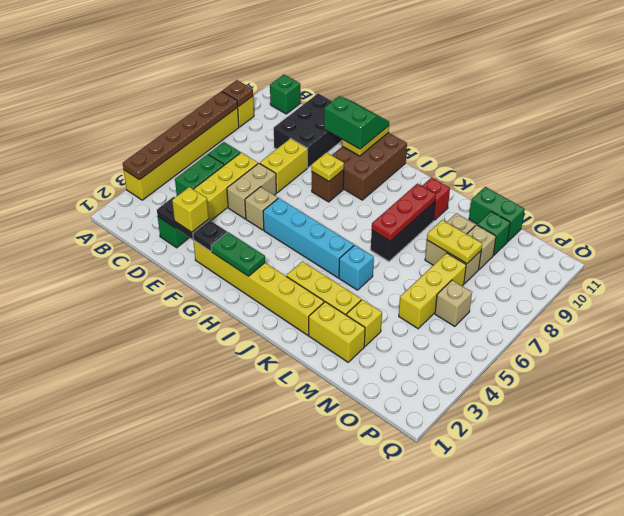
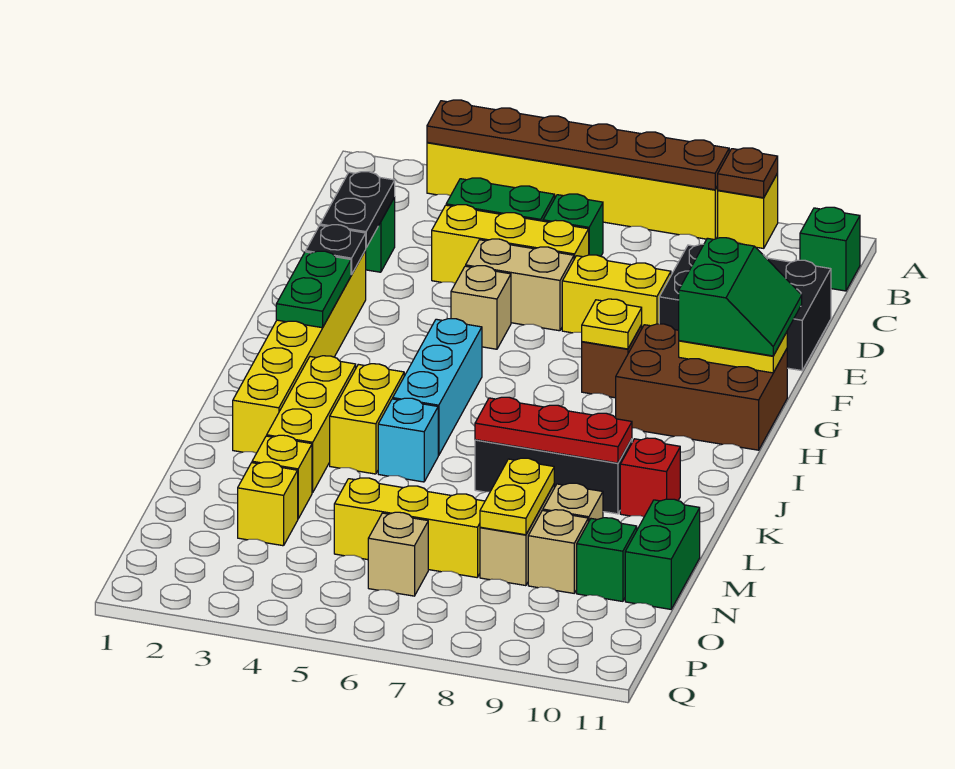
yellow brick E2 level 3 -> yellow brick N3 level 1
cyan brick G5:J5 level 1 -> cyan brick H5:J5 level 1
yellow brick L2:M2 level 1 -> yellow brick J4:K4 level 1

